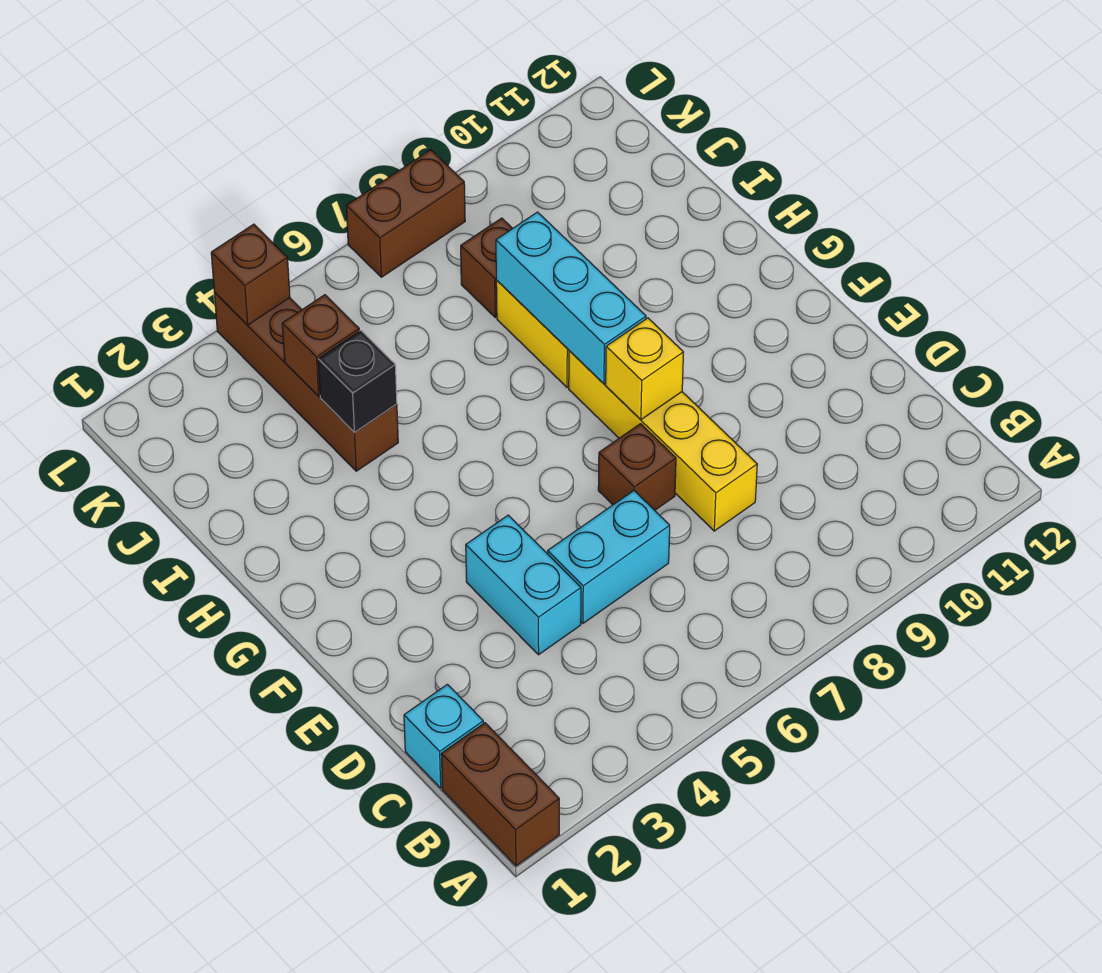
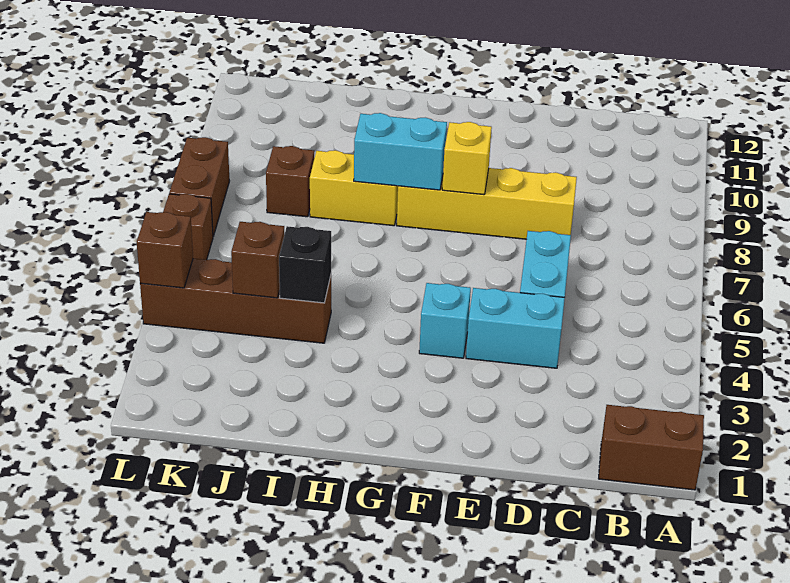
cyan brick C1 level 1 -> cyan brick F4 level 1
brown brick E7 level 1 -> brown brick L6 level 1
cyan brick G8:I8 level 2 -> cyan brick G8:H8 level 2

